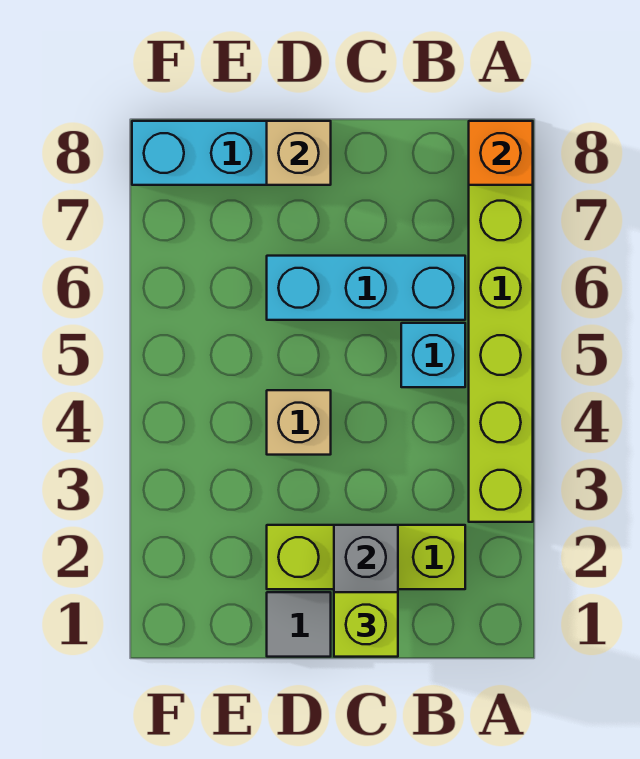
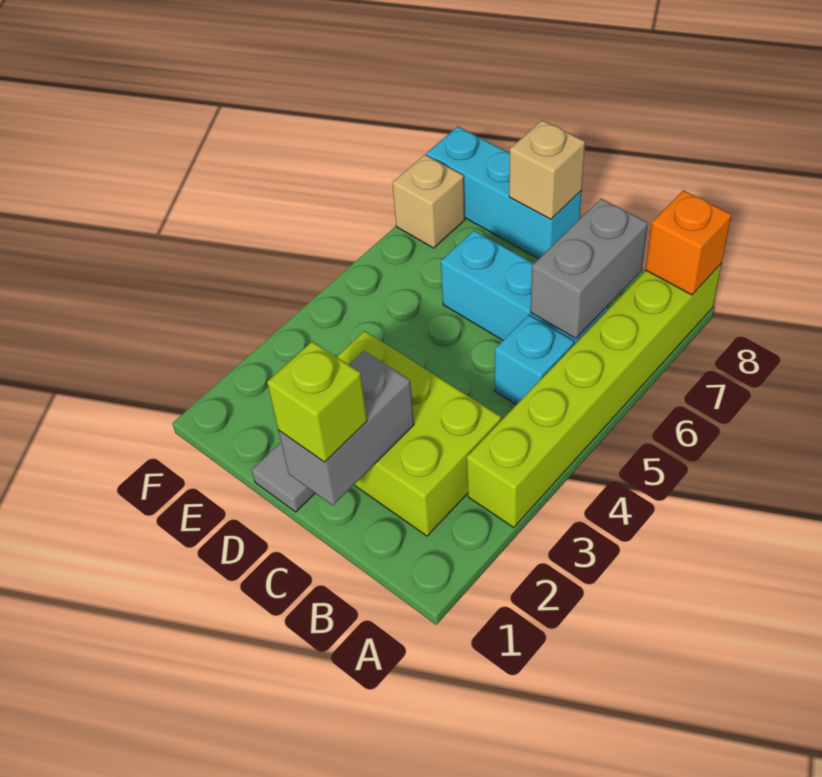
lime brick B2:D2 level 1 -> lime brick B2:D3 level 1
none -> grey brick B6:B7 level 2
tan brick D4 level 1 -> tan brick F7 level 1

